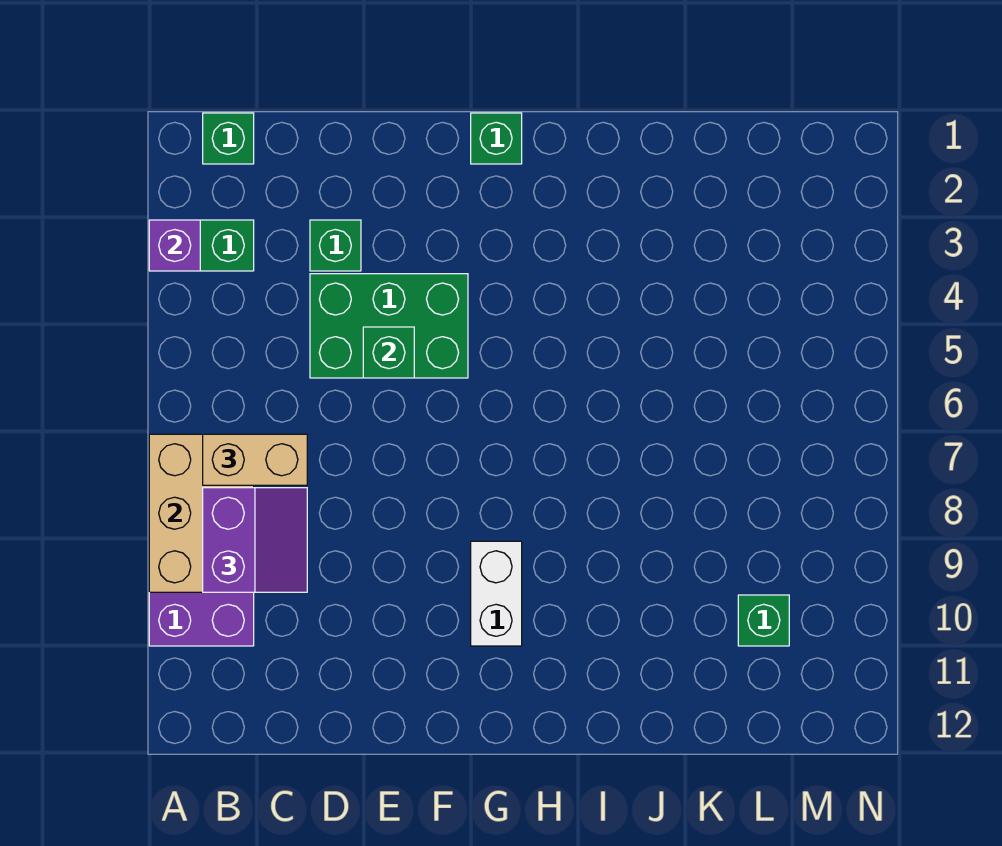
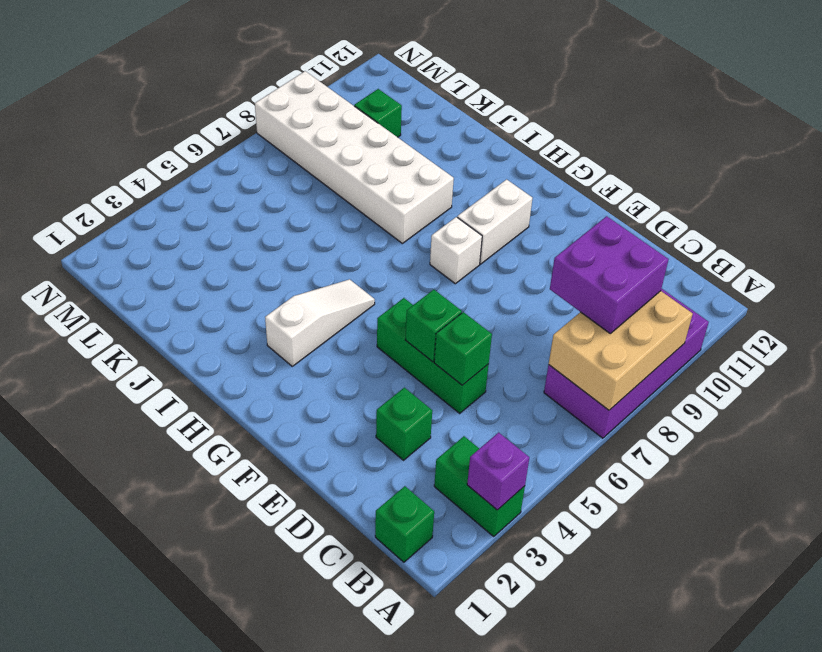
tan brick B7:C7 level 3 -> none
purple slope B8:C9 level 3 top B -> purple brick B8:C9 level 3
green brick D4:F5 level 1 -> green brick D5:F5 level 1
green brick G1 level 1 -> green brick D5 level 2
none -> white brick G8 level 1
none -> white slope H3:H5 level 1 top 3
none -> white brick I8:N9 level 1

